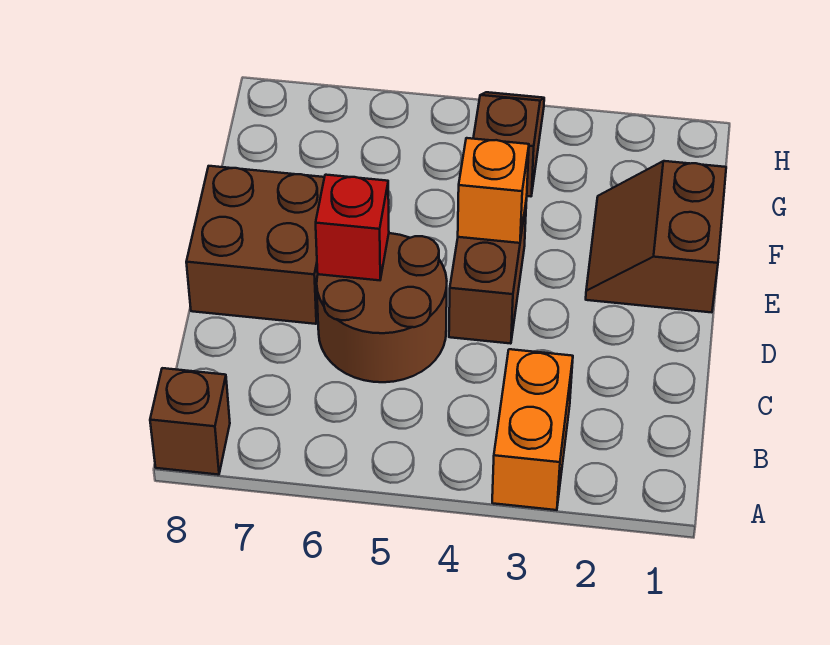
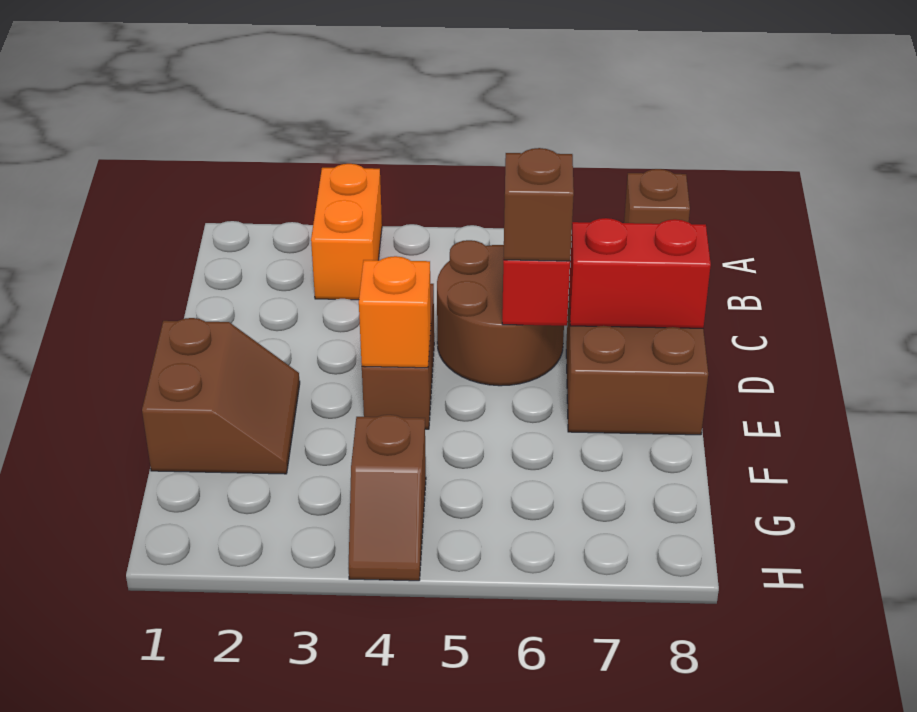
none -> brown brick D6 level 3
none -> red brick D7:D8 level 2

